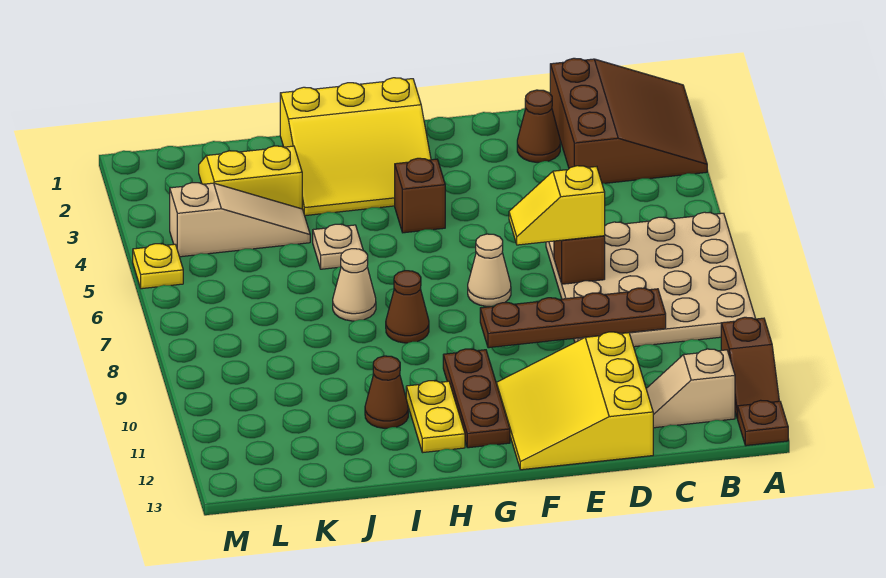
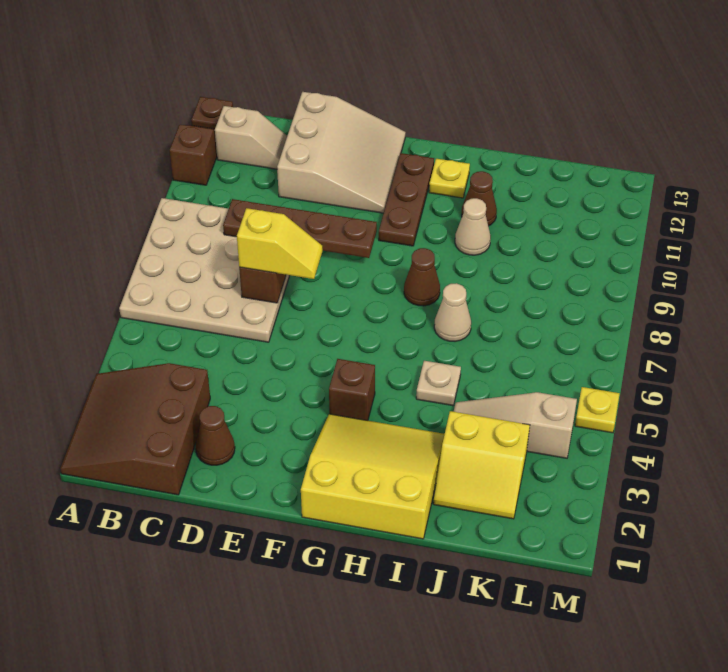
yellow slope D11:F13 level 1 top D -> tan slope D11:F13 level 1 top D
tan cone F7 level 1 -> tan cone I10 level 1
yellow plate H11:H12 level 1 -> yellow plate H12 level 1

